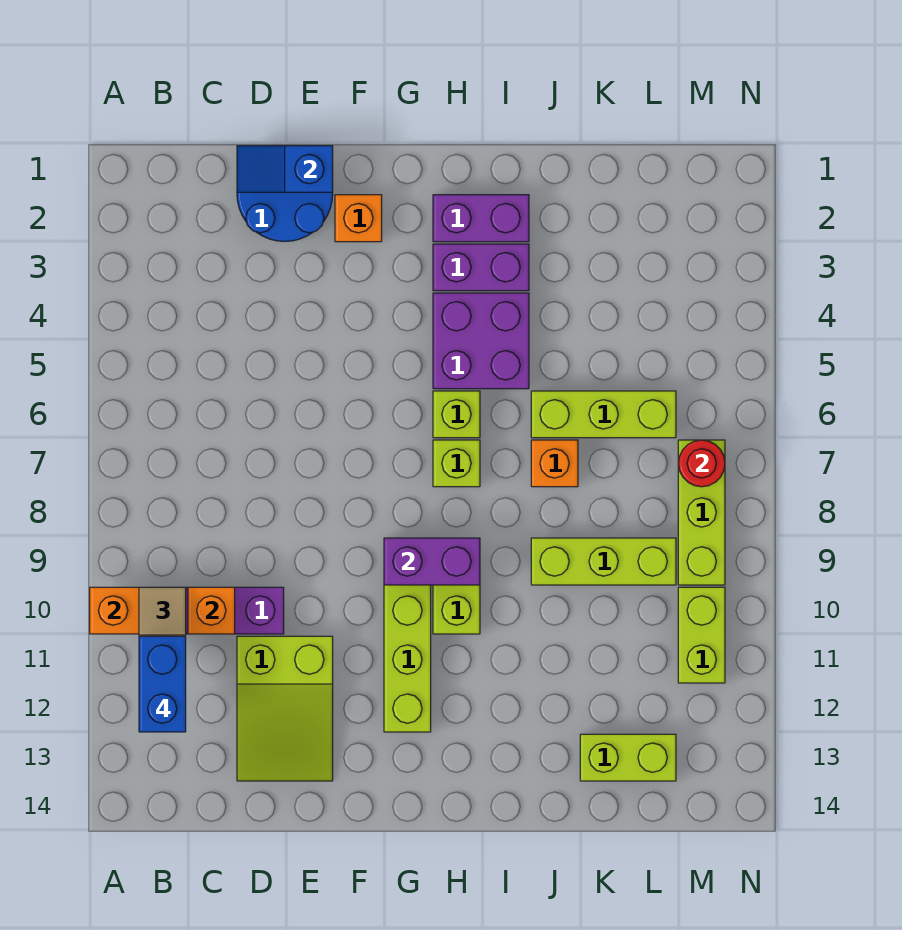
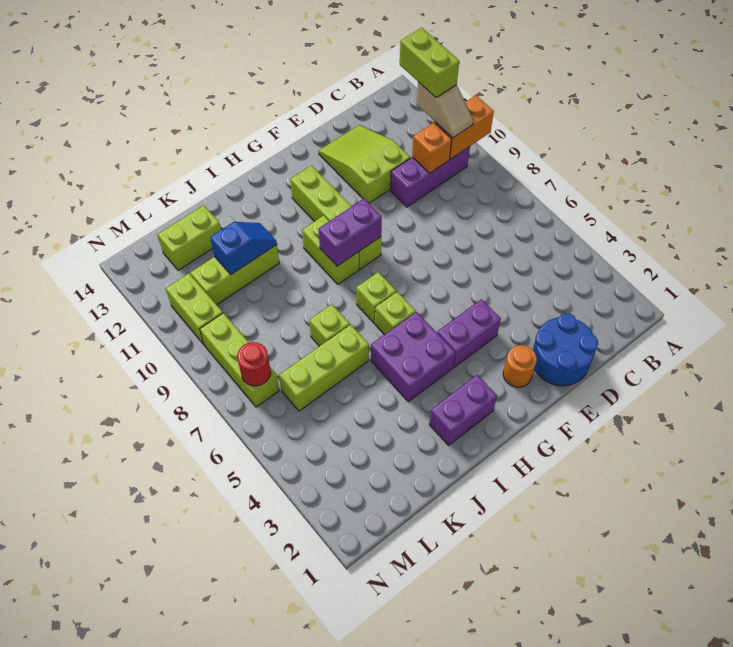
blue brick B11:B12 level 4 -> lime brick B11:B12 level 4
blue slope D1:E1 level 2 top E -> blue slope J11:K11 level 2 top K
orange brick F2 level 1 -> orange round brick F2 level 1
purple brick H3:I3 level 1 -> purple brick F4:G4 level 1
orange brick J7 level 1 -> lime brick J7 level 1
lime brick J9:L9 level 1 -> lime brick J11:L11 level 1

